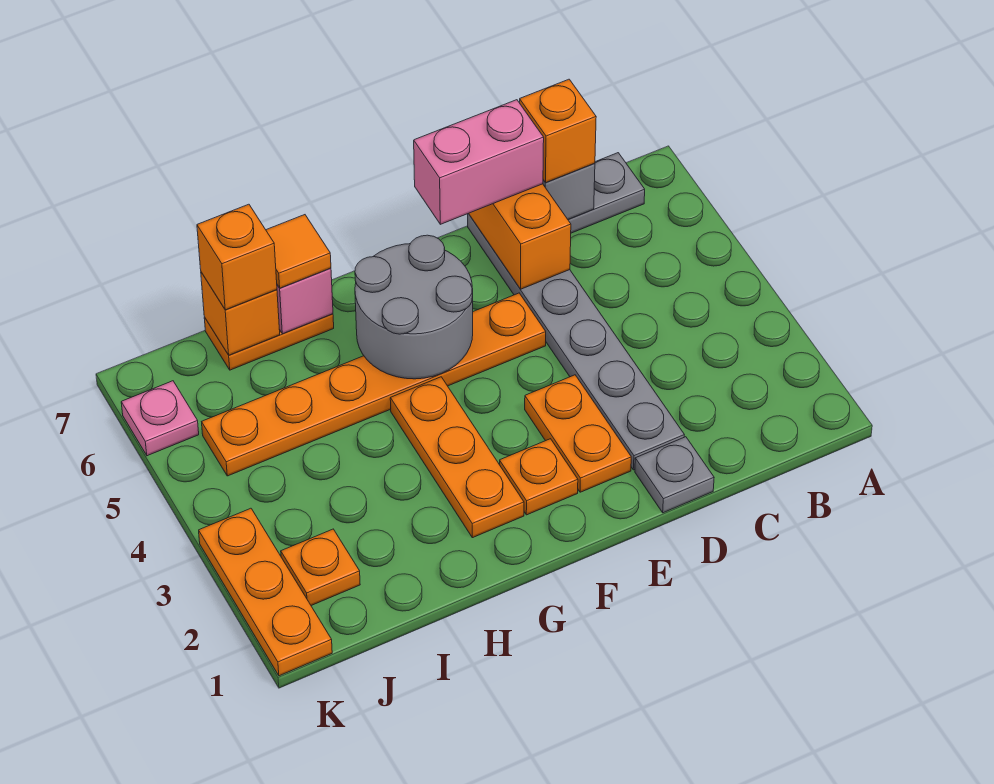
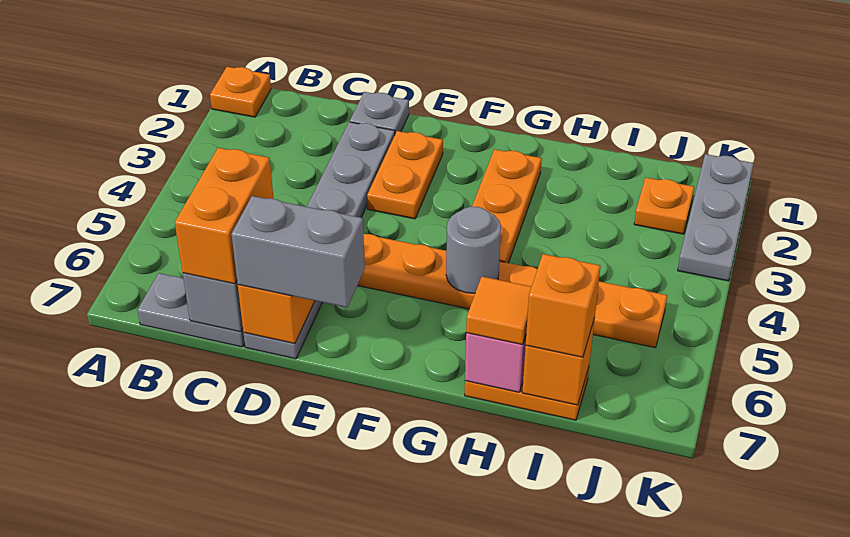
orange brick C7 level 3 -> orange brick C6:C7 level 3
pink brick D7:E7 level 3 -> grey brick D7:E7 level 3
orange plate F2 level 1 -> orange plate A1 level 1
grey round brick F5:G6 level 2 -> grey round brick G5 level 2
orange plate K1:K3 level 1 -> grey plate K1:K3 level 1
pink plate K6 level 1 -> none

